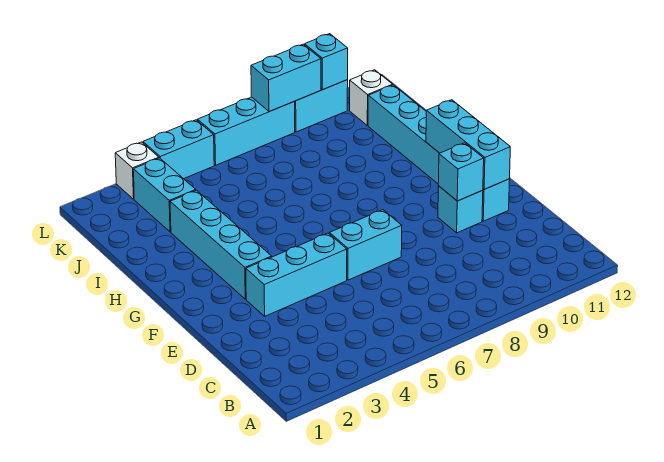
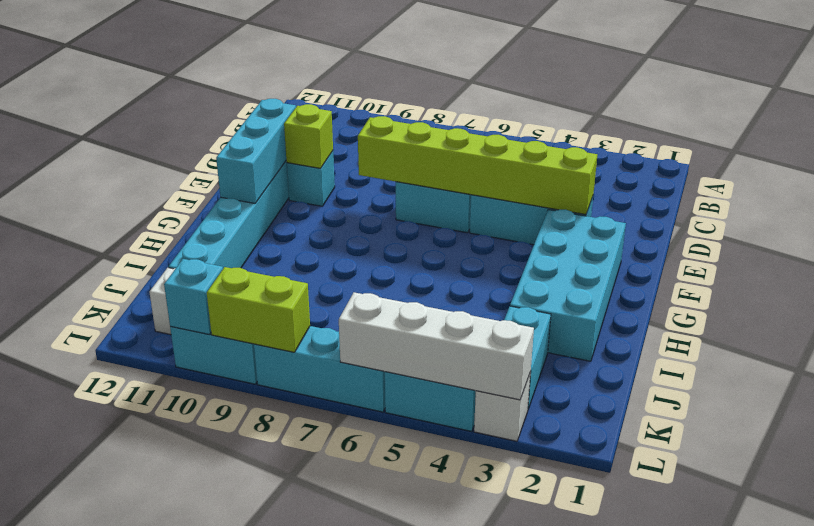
none -> lime brick E3:E8 level 2
cyan brick E10 level 2 -> lime brick E10 level 2
cyan brick F3:I3 level 1 -> cyan brick F2:I3 level 1
none -> white brick L3:L6 level 2
cyan brick L8:L9 level 2 -> lime brick L8:L9 level 2

